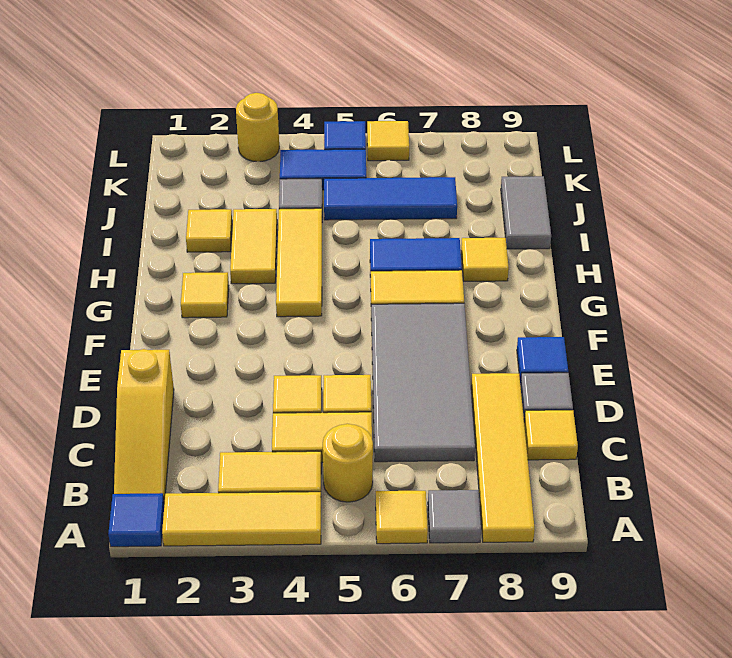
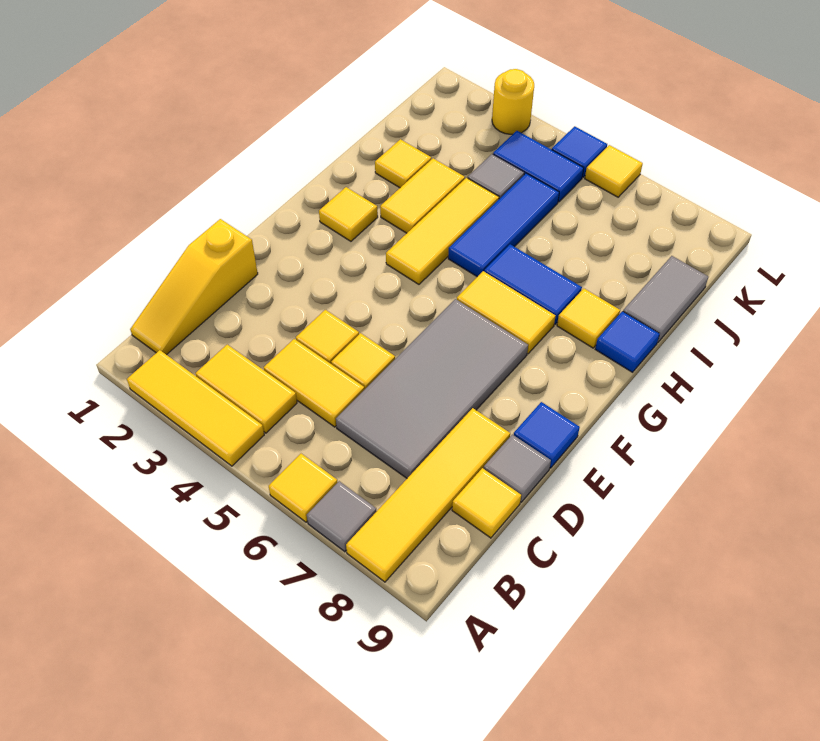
blue tile A1 level 1 -> blue tile H9 level 1
yellow round brick B5 level 1 -> none
blue tile J5:J7 level 1 -> blue tile H5:J5 level 1

